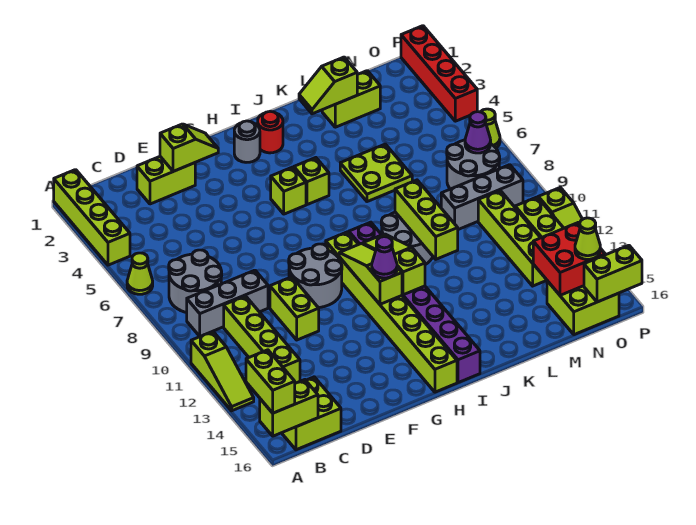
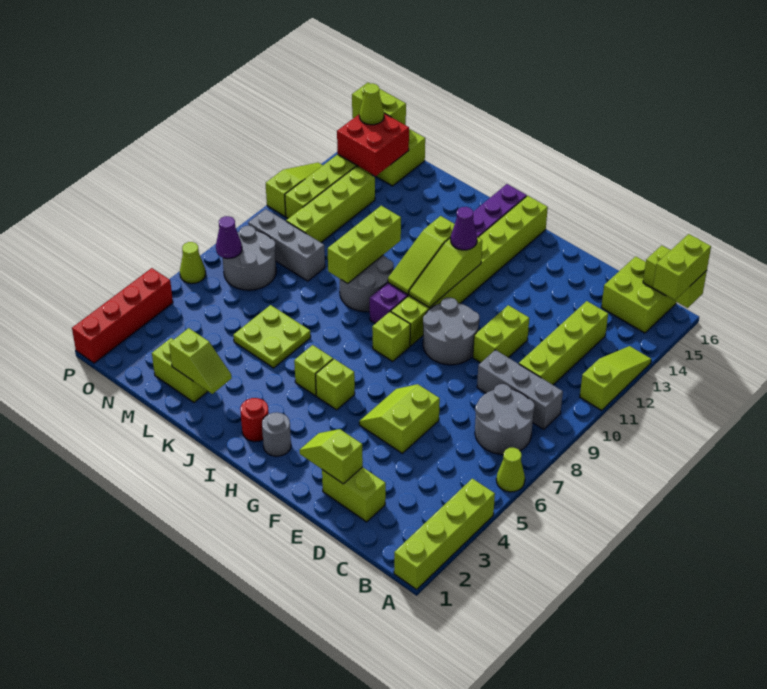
none -> lime slope E5:F6 level 1 top E
none -> lime brick H8 level 1

